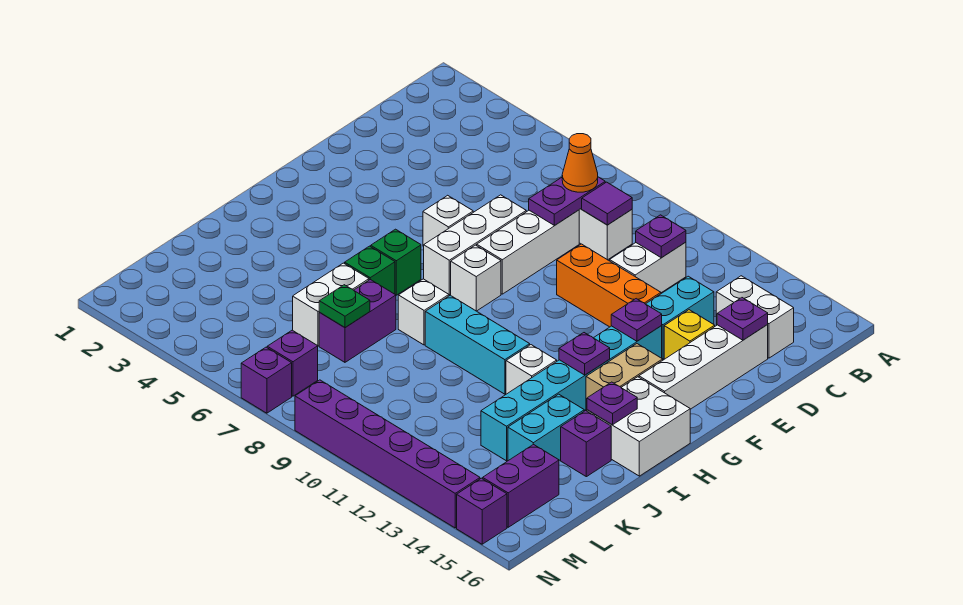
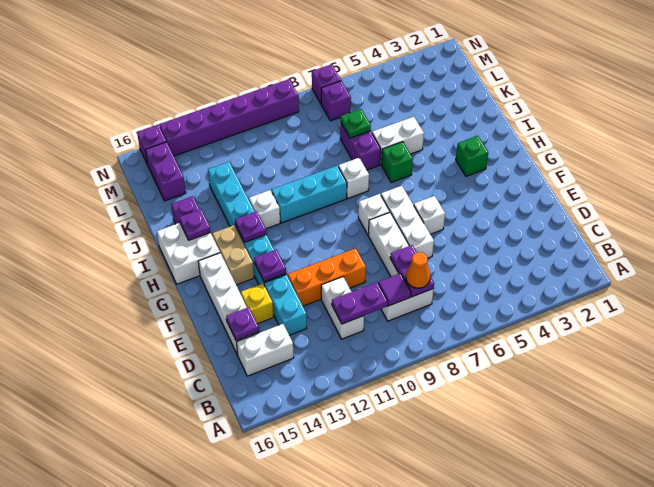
purple plate C11 level 2 -> purple plate C10:C11 level 2
green brick H6 level 1 -> green brick H3 level 1
white brick J6:K6 level 1 -> white brick J5:J6 level 1
cyan brick J14:K14 level 1 -> none

